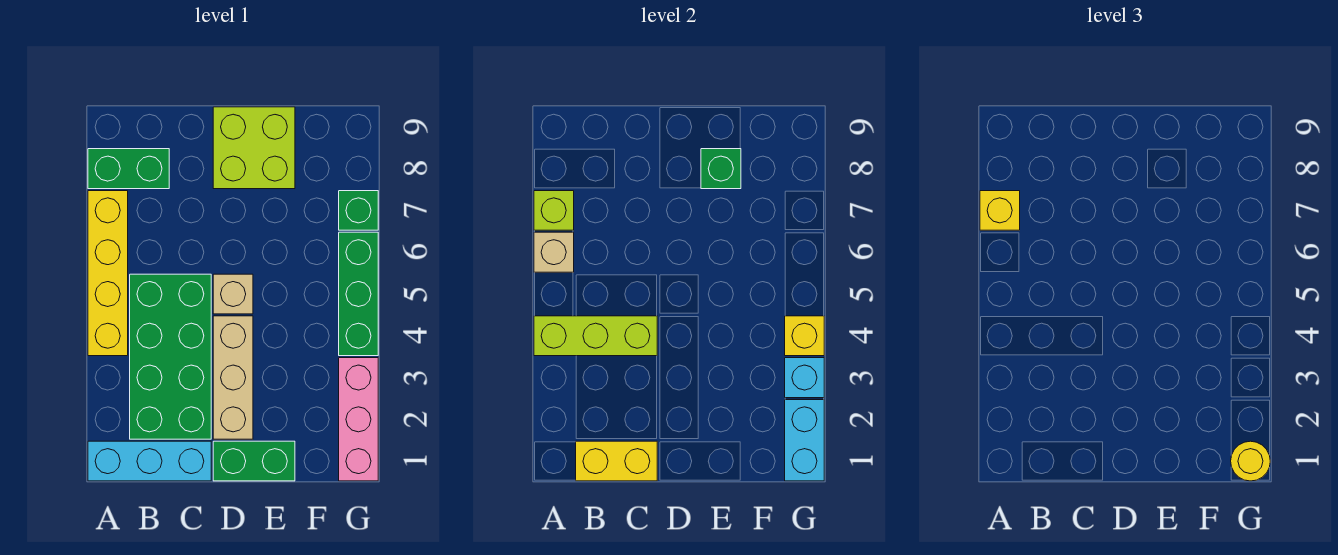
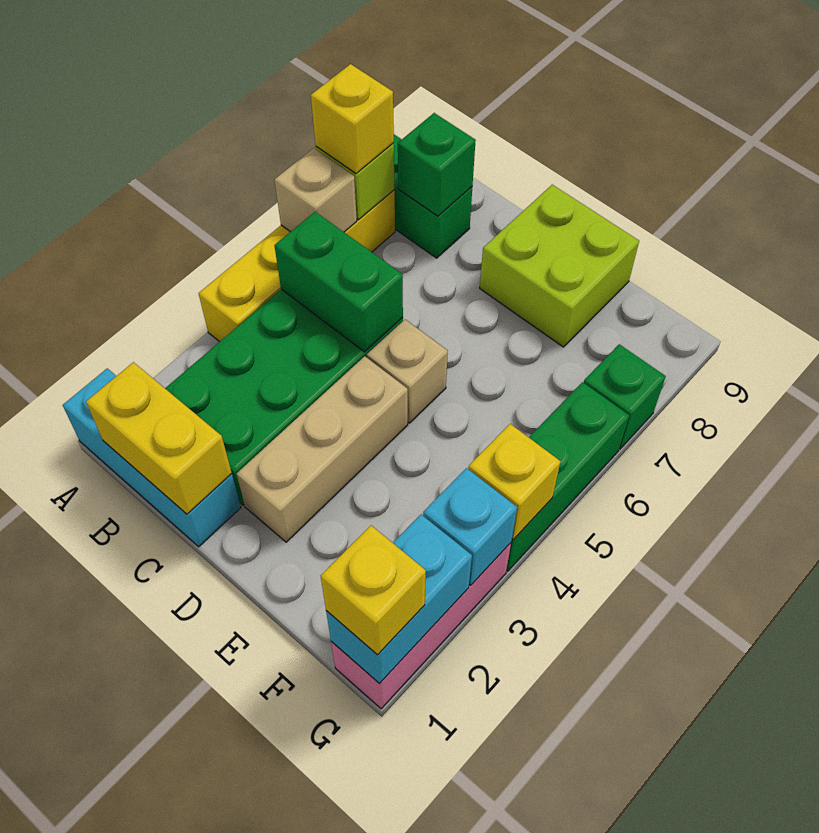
lime brick A4:C4 level 2 -> none
green brick D1:E1 level 1 -> green brick B5:C5 level 2
green brick E8 level 2 -> green brick B8 level 2
yellow round brick G1 level 3 -> yellow brick G1 level 3

